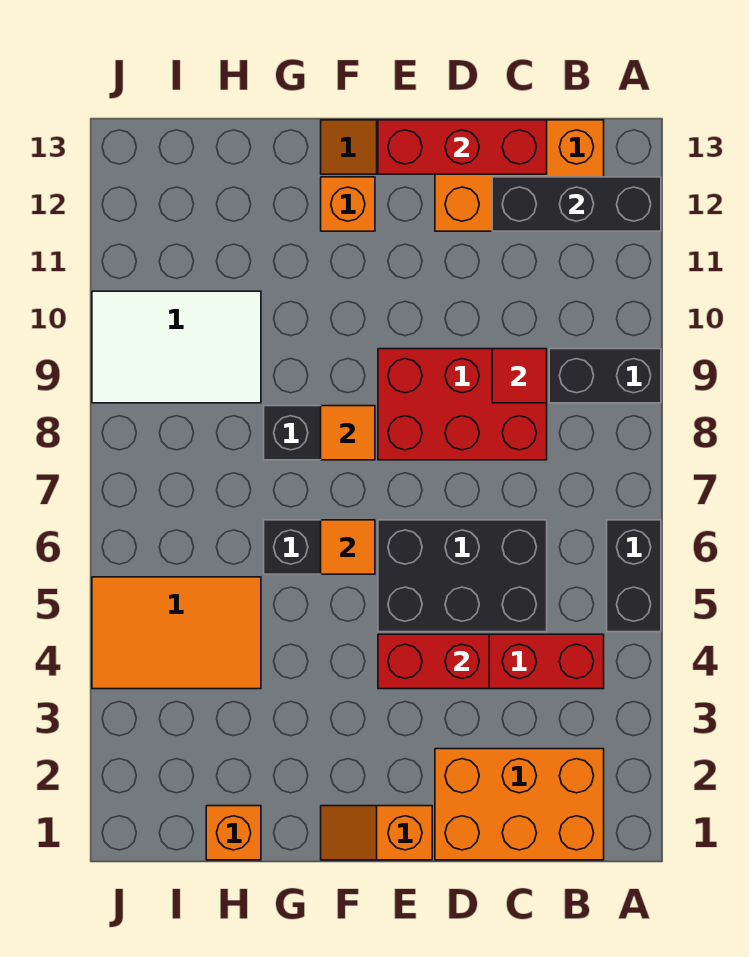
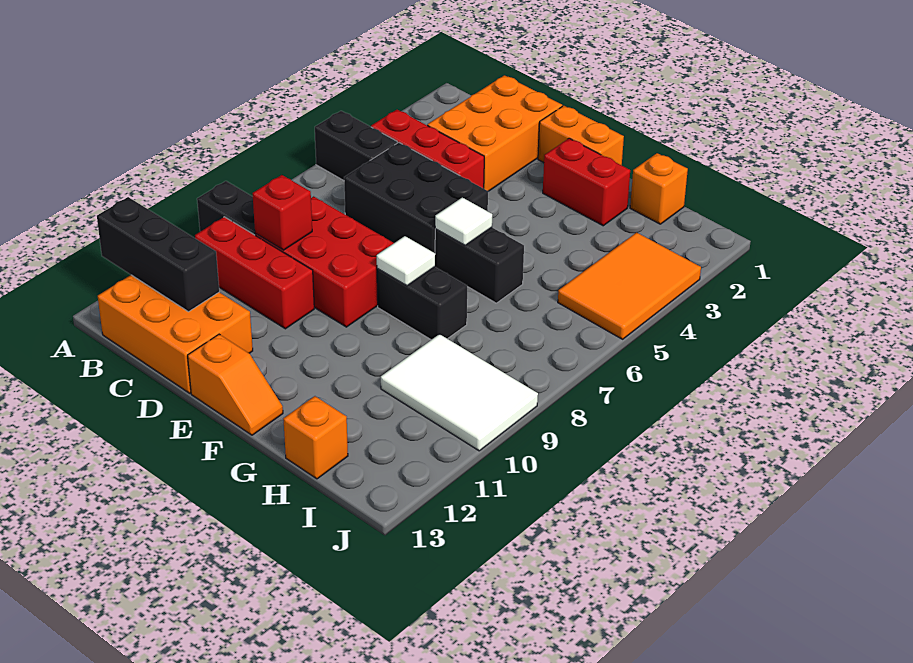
black brick A5:A6 level 1 -> black brick A5:B5 level 1
orange brick B1:D2 level 1 -> orange brick C1:D3 level 1
red tile C9 level 2 -> red brick C9 level 2
red brick C13:E13 level 2 -> red brick B10:D10 level 1
red brick D4:E4 level 2 -> red brick F2:G2 level 1
orange slope E1:F1 level 1 top E -> orange brick E1:F1 level 1
orange tile F6 level 2 -> white tile F6 level 2
orange tile F8 level 2 -> white tile F8 level 2
orange brick F12 level 1 -> orange brick H13 level 1
orange tile H4:J5 level 1 -> orange tile I3:J5 level 1

